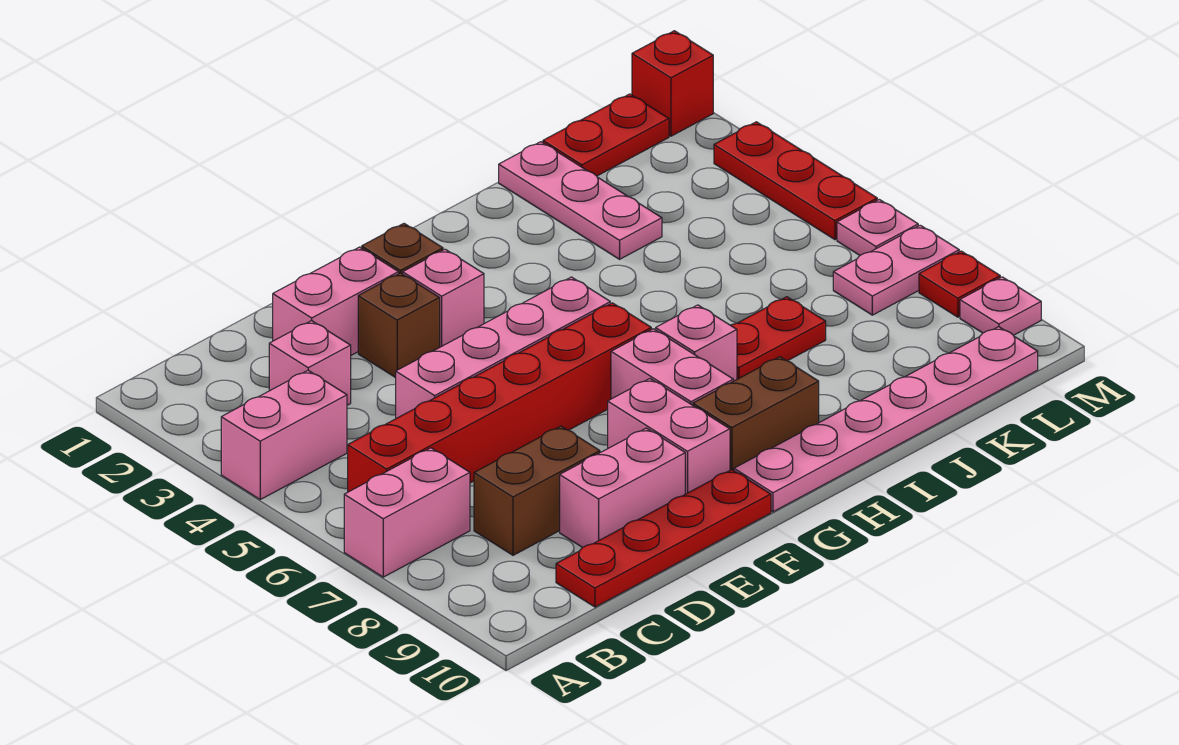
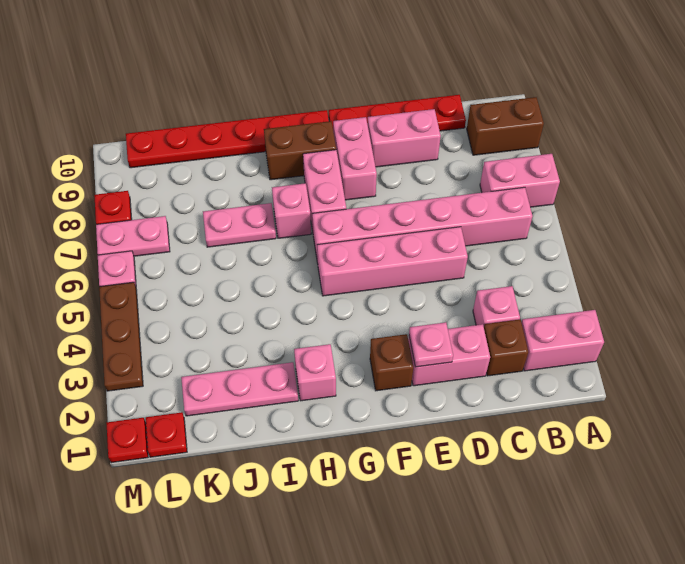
pink brick A4:B4 level 1 -> pink brick A2:B2 level 1
red brick B6:G6 level 1 -> pink brick B6:G6 level 1
brown brick C8:D8 level 1 -> brown brick A9:B9 level 1
brown brick E3 level 1 -> brown brick C2 level 1
pink brick F3 level 1 -> pink brick H2 level 1
pink plate G10:L10 level 1 -> red plate G10:L10 level 1
red plate I7:J7 level 1 -> pink plate I7:J7 level 1
pink plate J1:J3 level 1 -> pink plate I2:K2 level 1
red plate K1:L1 level 1 -> red plate L1 level 1
red brick M1 level 1 -> red plate M1 level 1
red plate M3:M5 level 1 -> brown plate M3:M5 level 1
pink plate M9 level 1 -> pink plate E2 level 2

